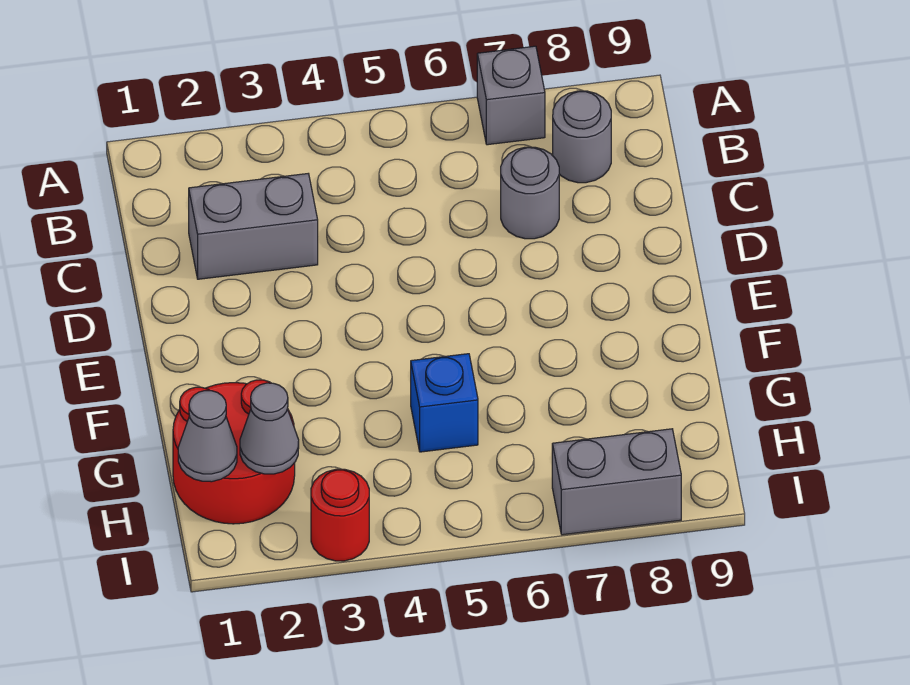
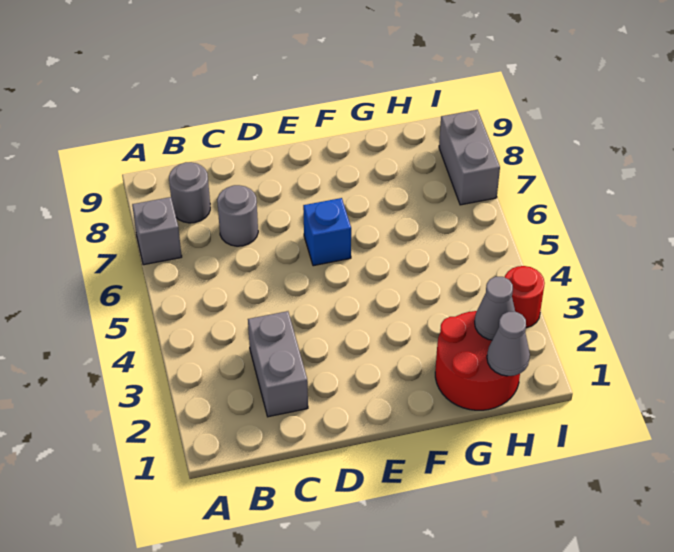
blue brick G5 level 1 -> blue brick E6 level 1

